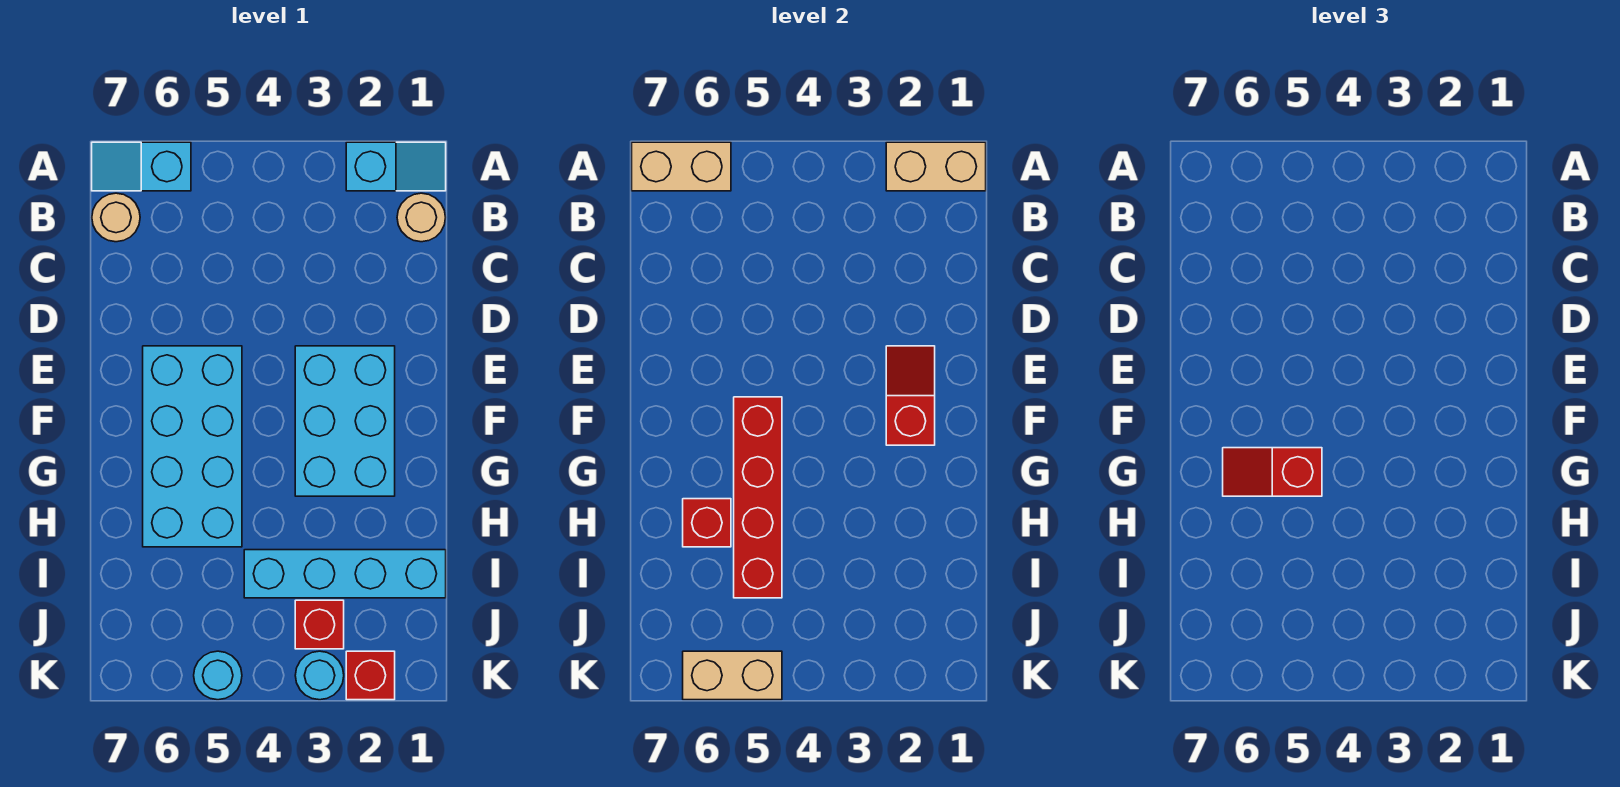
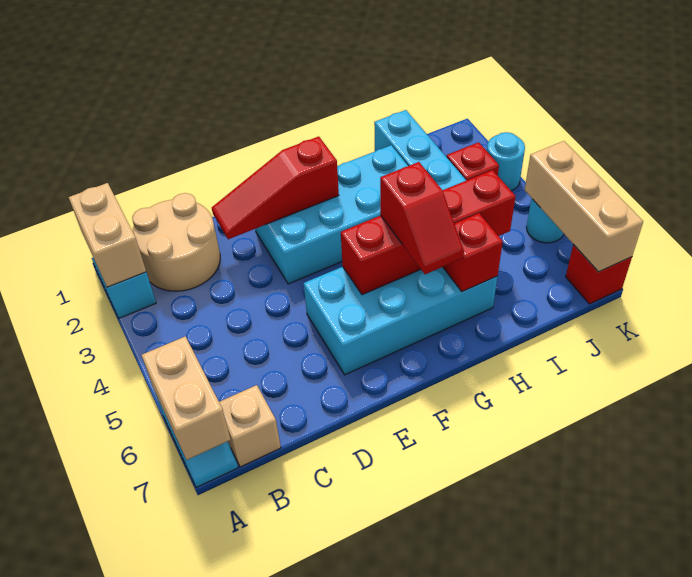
tan round brick B1 level 1 -> tan round brick B1:C2 level 1
tan round brick B7 level 1 -> tan brick B7 level 1
cyan brick E2:G3 level 1 -> cyan brick E2:H3 level 1
red slope E2:F2 level 2 top F -> red slope D2:F2 level 2 top F
red brick K2 level 1 -> red brick K7 level 1
tan brick K5:K6 level 2 -> tan brick K5:K7 level 2

